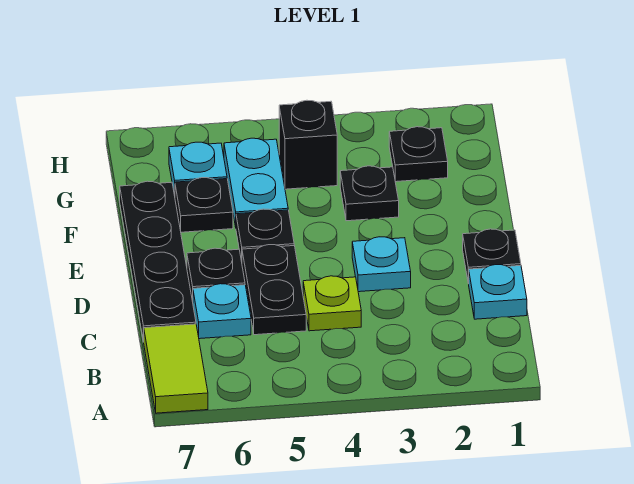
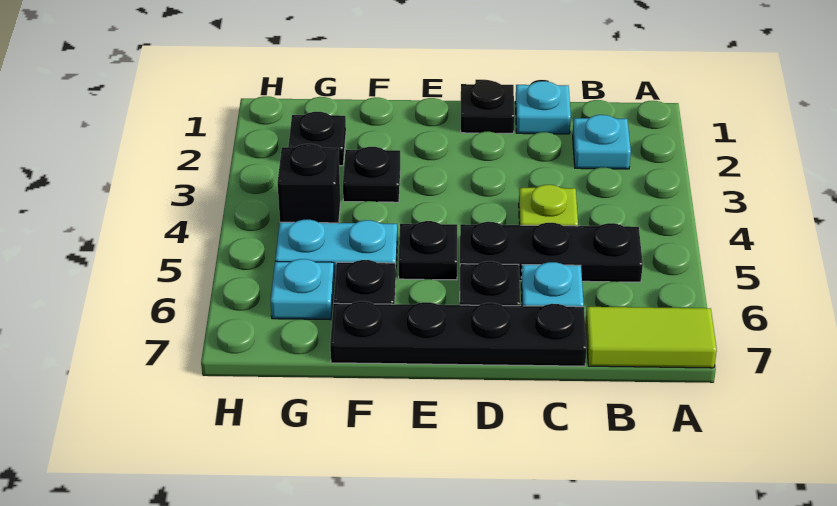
black plate C5:D5 level 1 -> black plate B5:D5 level 1
cyan plate D3 level 1 -> cyan plate B2 level 1

